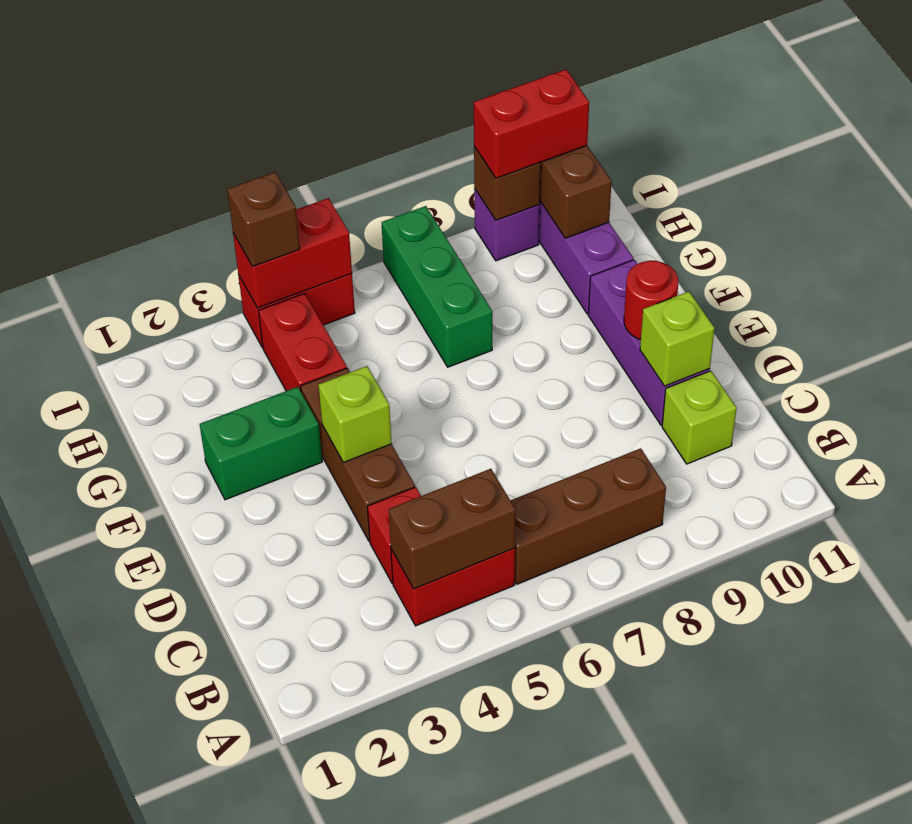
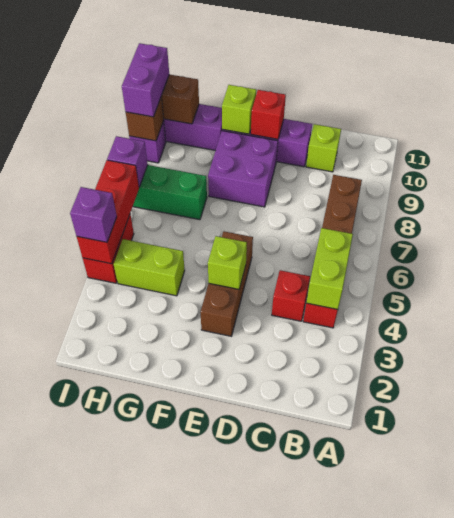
brown brick B4:B5 level 2 -> lime brick B4:B5 level 2
brown brick D4:F4 level 1 -> brown brick E3:E5 level 1
lime brick D10 level 2 -> lime brick F10 level 2
none -> purple brick E8:F9 level 1
red round brick E10 level 2 -> red brick E10 level 2
green brick F2:F3 level 1 -> none
red brick G4:H4 level 1 -> lime brick G4:H4 level 1
red brick I4:I5 level 2 -> red brick I4:I6 level 2
brown brick I4 level 3 -> purple brick I4 level 3
none -> purple brick I7 level 2
red brick I9:I10 level 3 -> purple brick I9:I10 level 3

